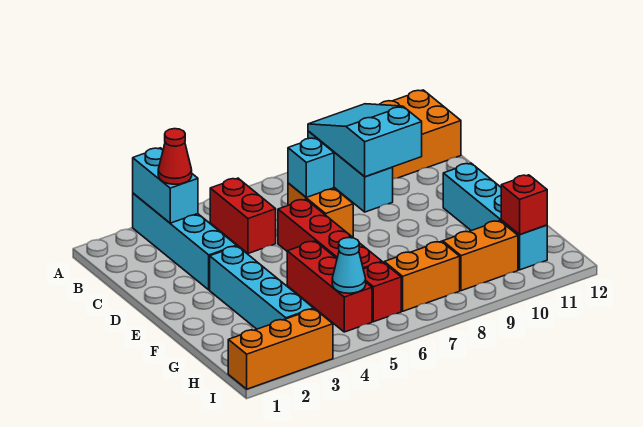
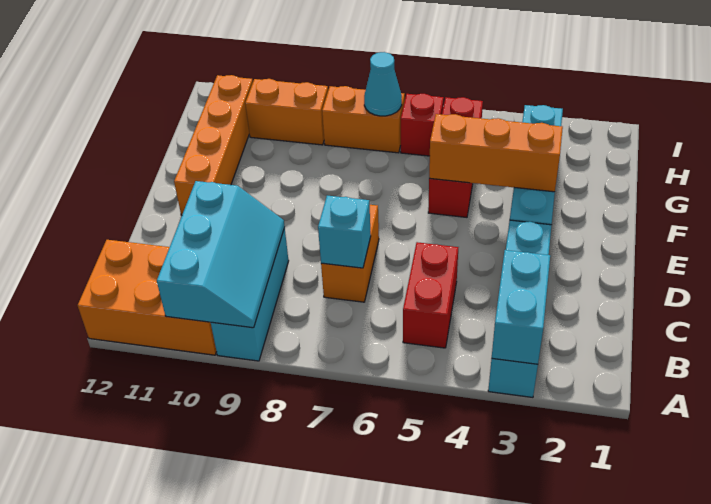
cyan slope A9:C10 level 2 top C -> cyan slope A9:C10 level 2 top 10
red cone B3 level 3 -> none
red brick D6:G6 level 1 -> none
cyan brick E11:H11 level 1 -> orange brick E11:H11 level 1
cyan cone H5 level 2 -> cyan cone H7 level 2
red brick H11 level 2 -> none
orange brick I1:I3 level 1 -> orange brick F3:F5 level 2

